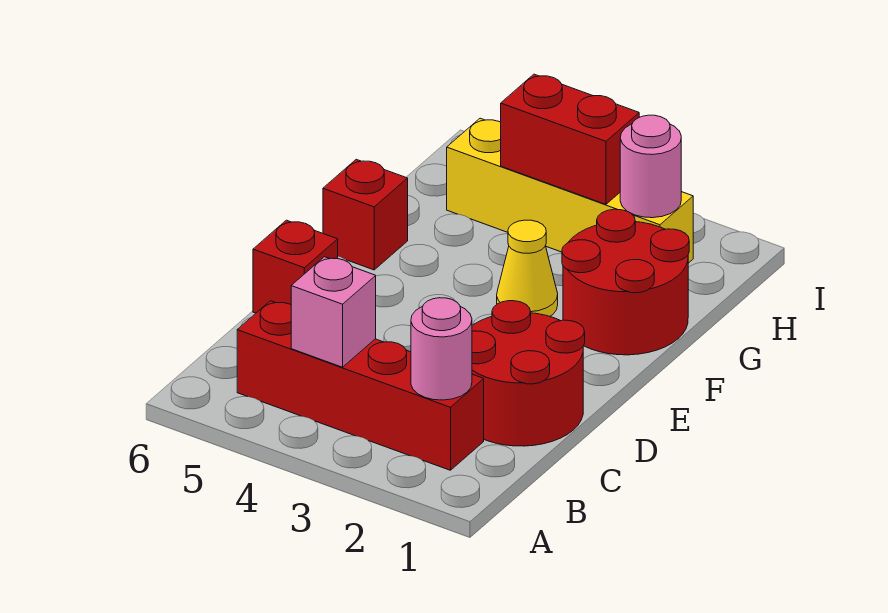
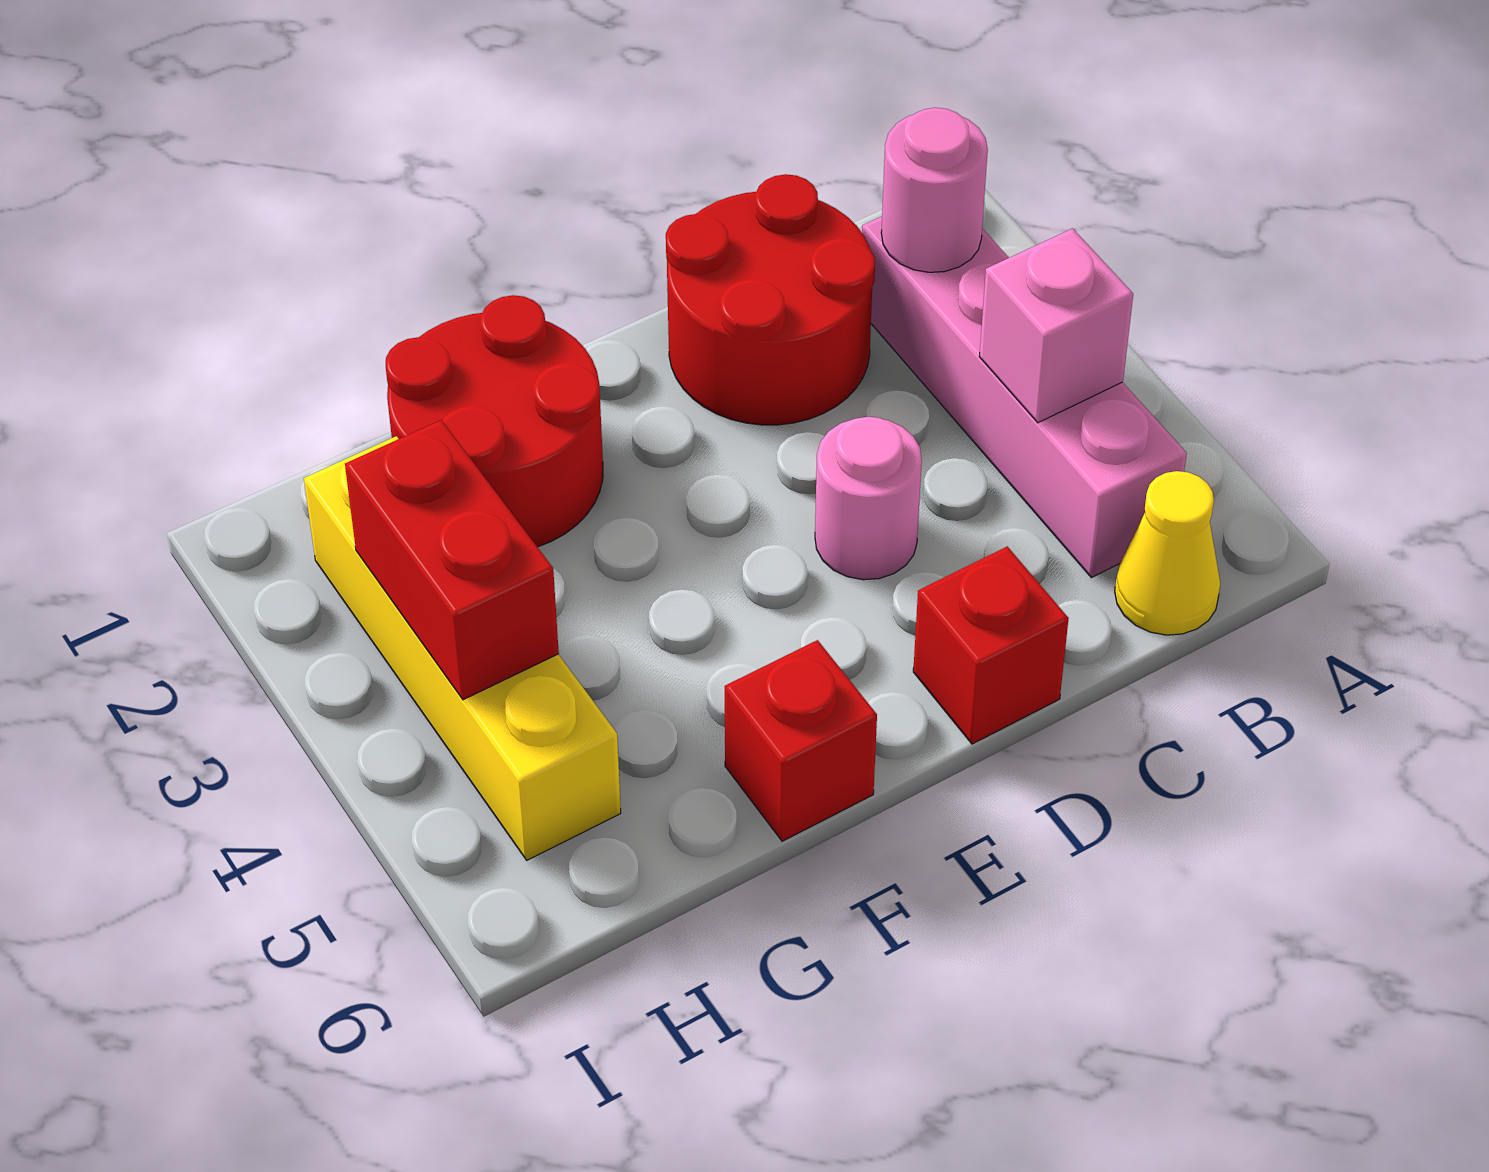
red brick B2:B5 level 1 -> pink brick B2:B5 level 1
yellow cone F3 level 1 -> yellow cone B6 level 1
pink round brick H2 level 2 -> pink round brick D4 level 1

